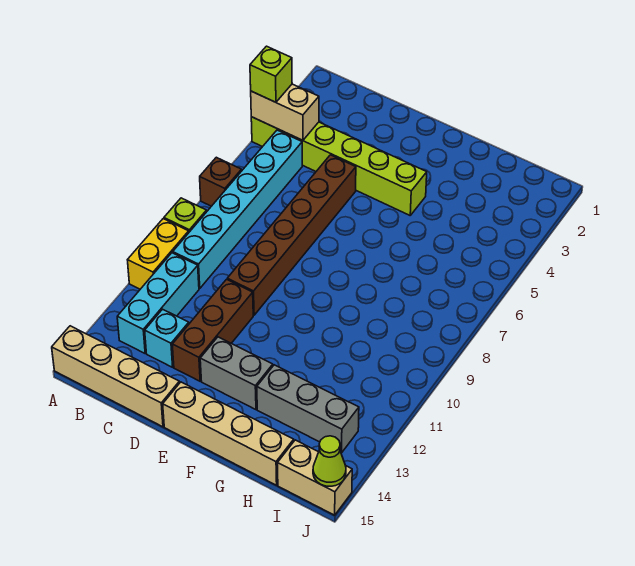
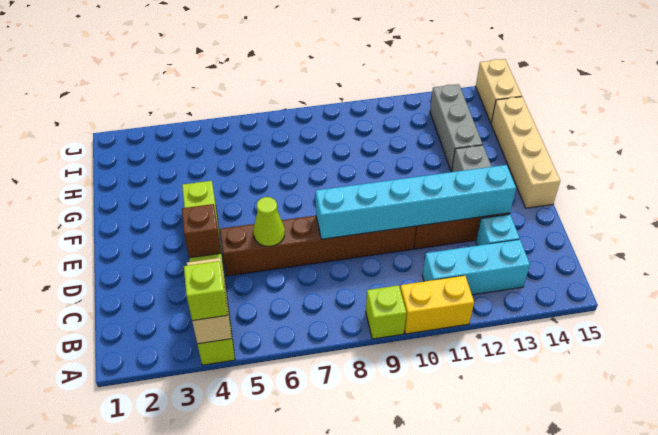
brown brick A7 level 1 -> brown brick D4 level 2
tan brick A15:D15 level 1 -> none
cyan brick B5:B10 level 1 -> cyan brick D8:D13 level 2
lime cone J15 level 2 -> lime cone D6 level 2

